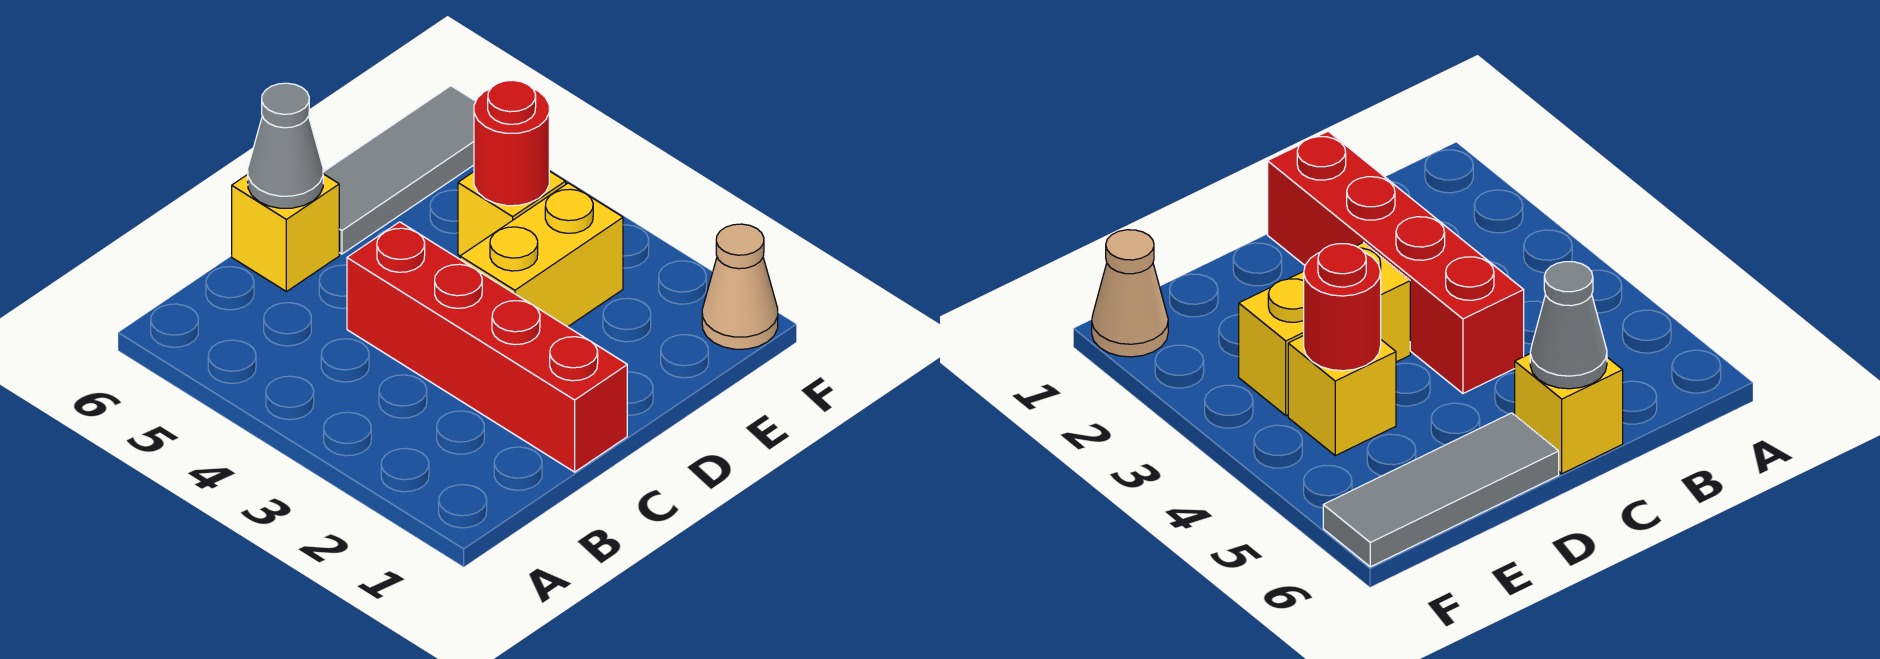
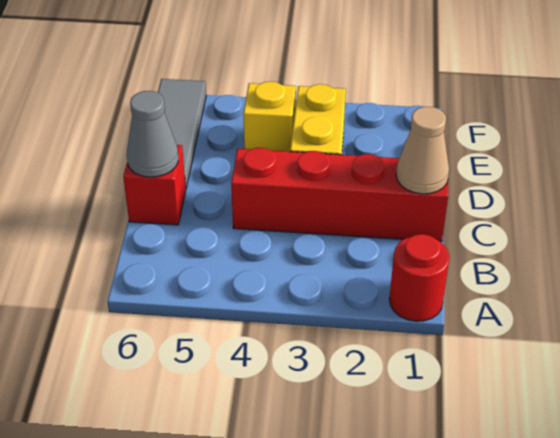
yellow brick C6 level 1 -> red brick C6 level 1
red round brick E4 level 2 -> red round brick A1 level 1
tan cone F1 level 1 -> tan cone C1 level 2

